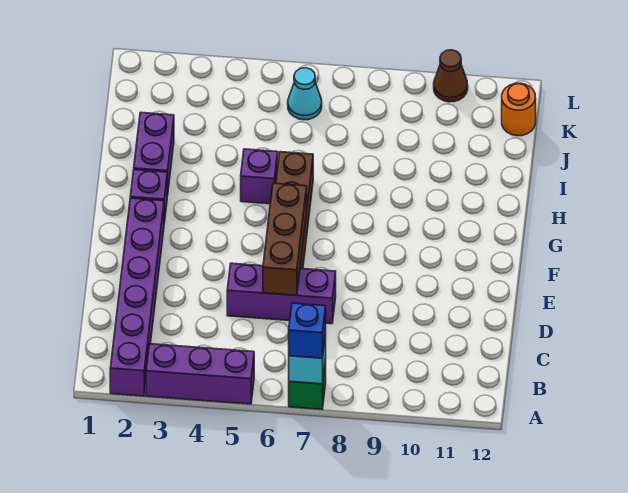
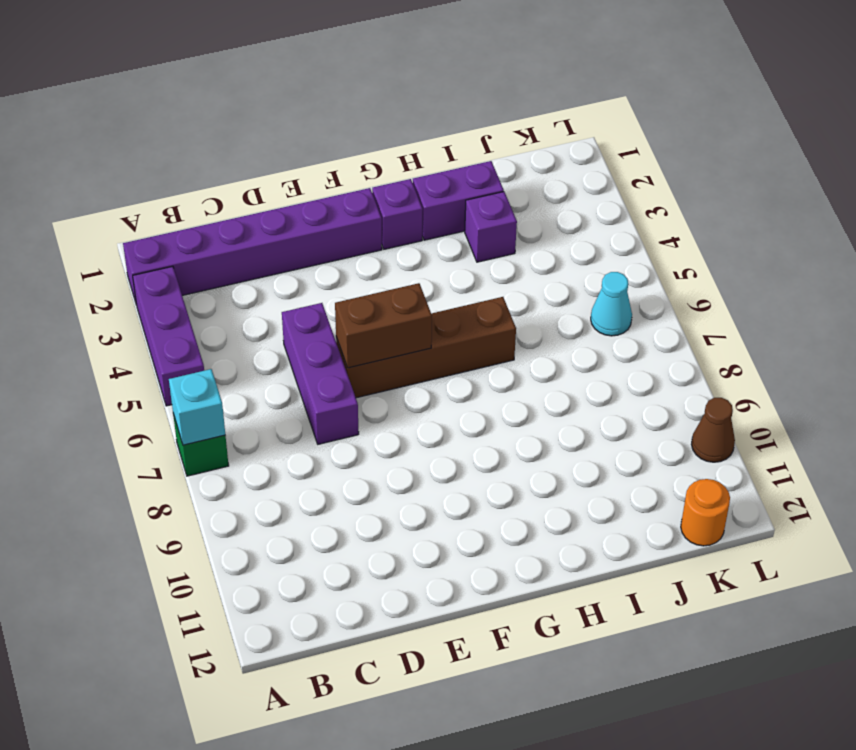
blue brick A7 level 3 -> none
brown brick D6:F6 level 2 -> brown brick E6:F6 level 2
purple brick H5 level 1 -> purple brick I3 level 1

